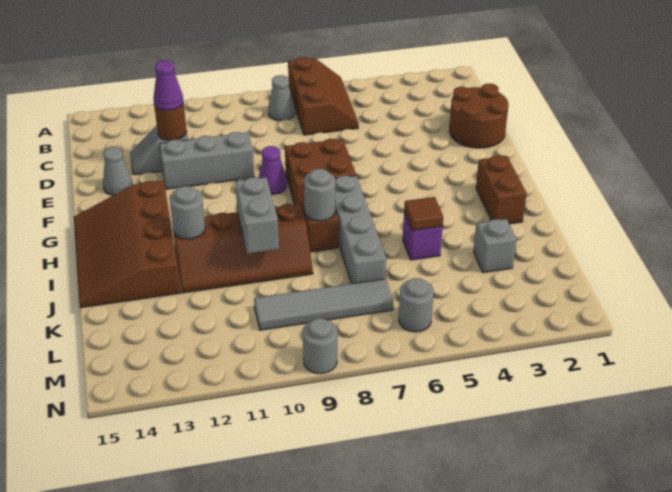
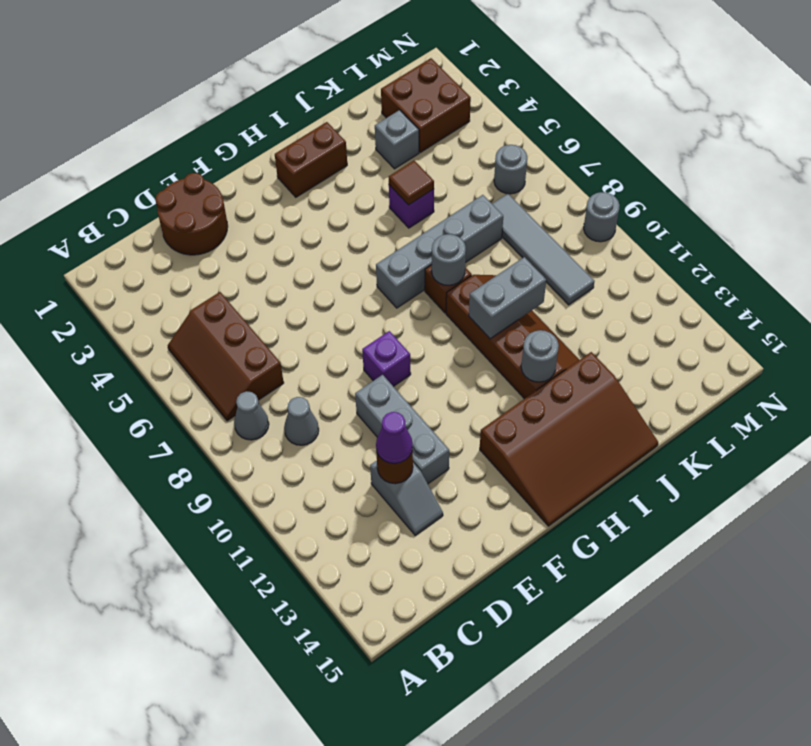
brown slope A6:C7 level 1 top 7 -> brown slope B5:C7 level 1 top C
grey cone E14 level 1 -> grey cone C9 level 1
brown brick F7:G8 level 1 -> brown brick L2:M3 level 1
purple cone F9 level 1 -> purple brick F9 level 1

